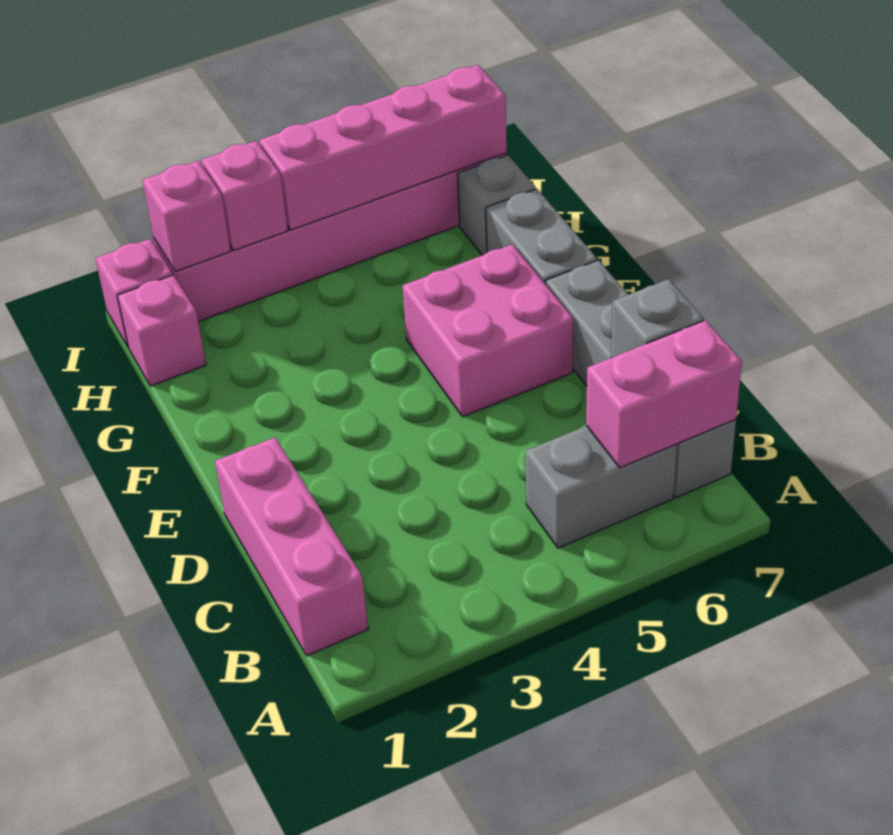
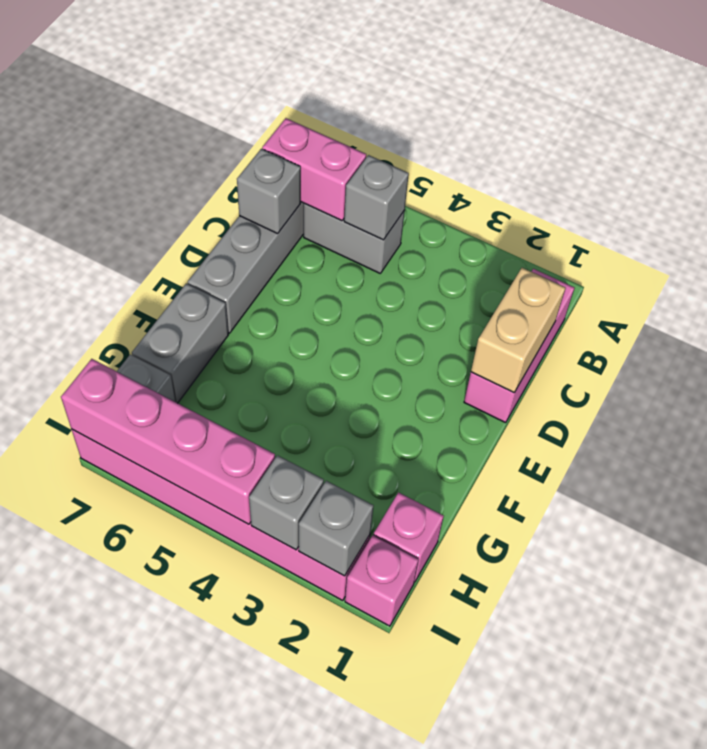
none -> grey brick B5 level 2
none -> tan brick C1:D1 level 2
pink brick E5:F6 level 1 -> none
pink brick I2 level 2 -> grey brick I2 level 2
pink brick I3 level 2 -> grey brick I3 level 2

